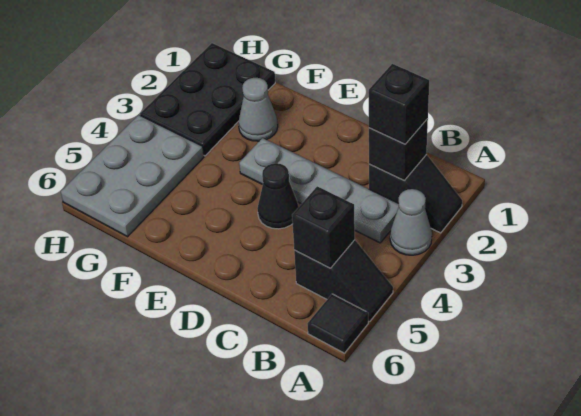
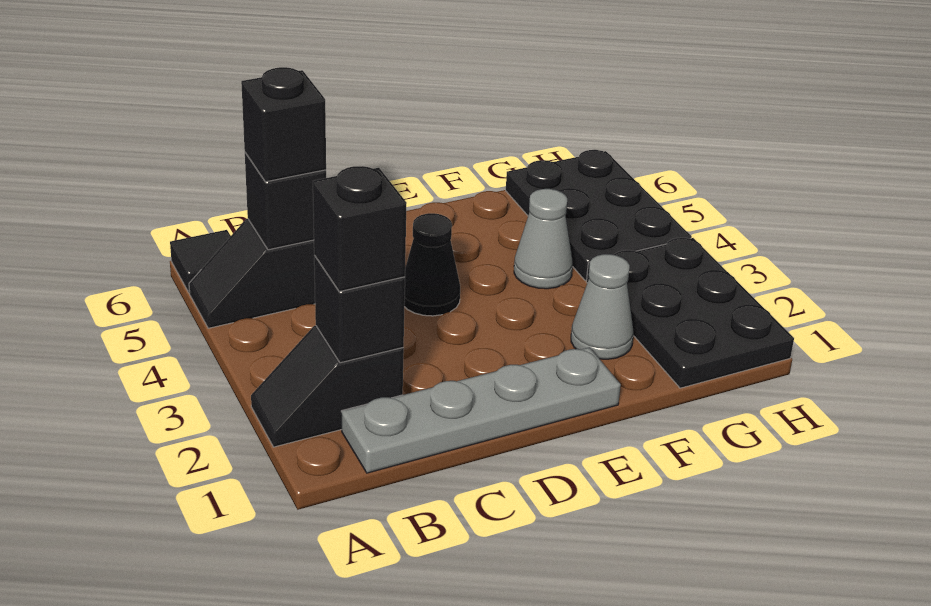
grey cone A3 level 1 -> grey cone F4 level 1
grey plate B3:E3 level 1 -> grey plate B1:E1 level 1
none -> black brick B5 level 3
grey plate G4:H6 level 1 -> black plate G4:H6 level 1

